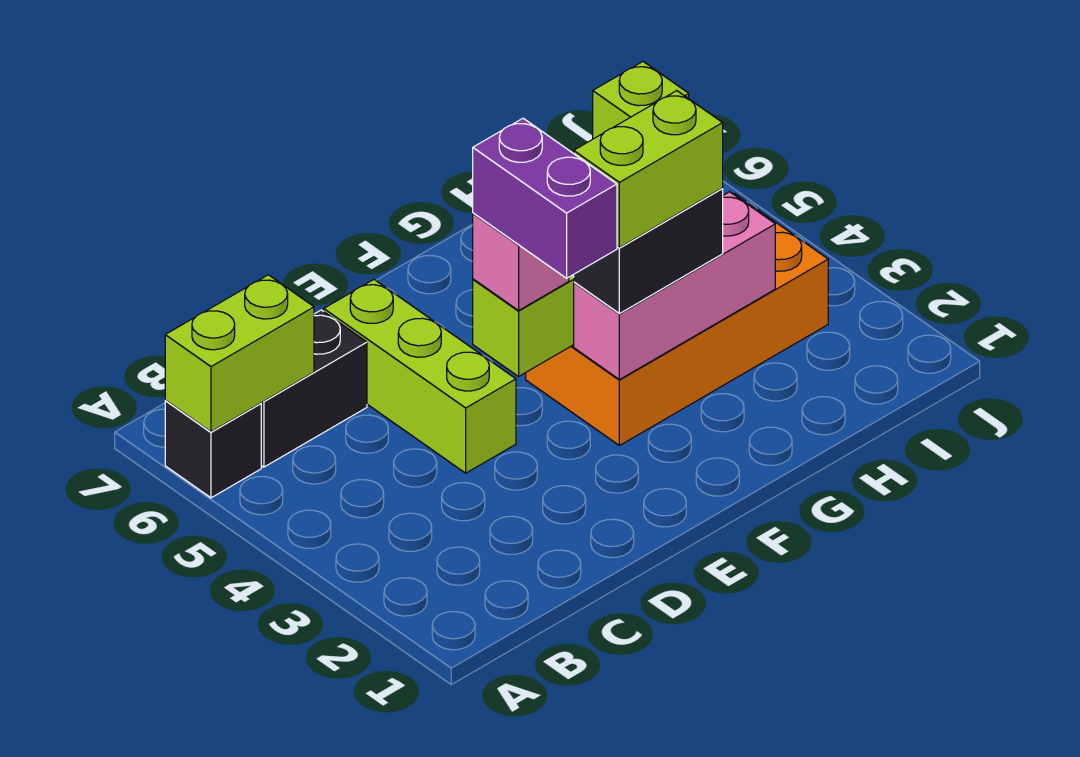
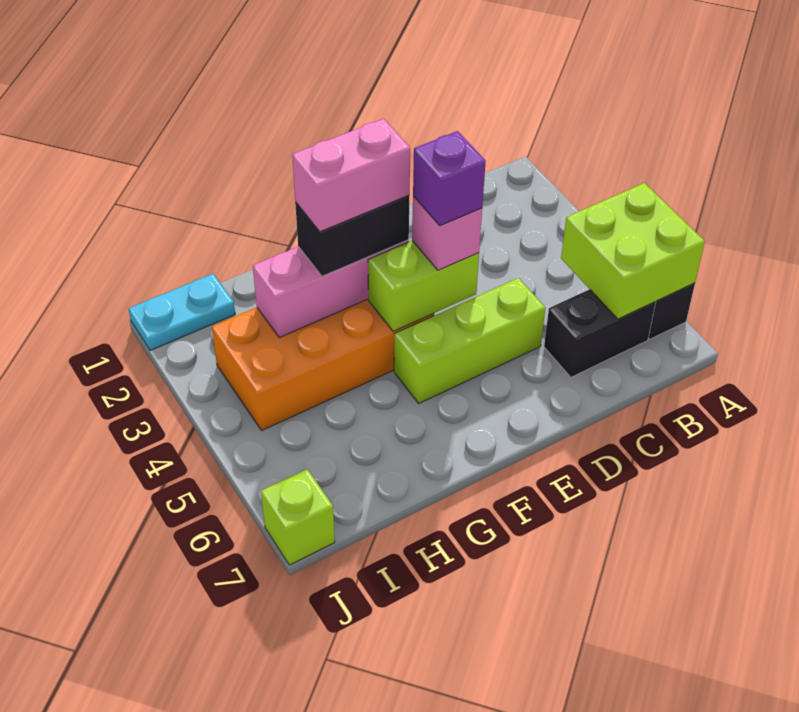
lime brick A6:B6 level 2 -> lime brick A5:B6 level 2
lime brick D4:D6 level 1 -> lime brick D5:F5 level 1
purple brick E3:E4 level 4 -> purple brick E4 level 4
lime brick F3:G3 level 4 -> pink brick F3:G3 level 4
none -> cyan plate I1:J1 level 1

